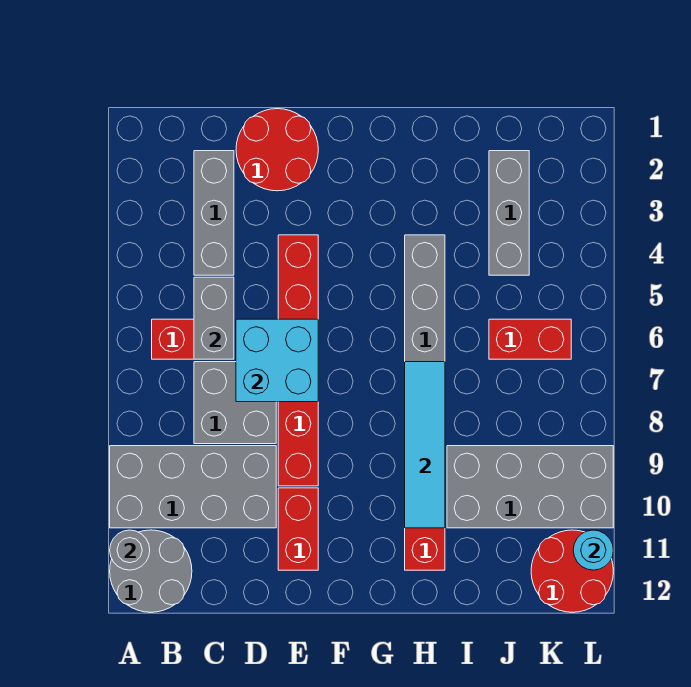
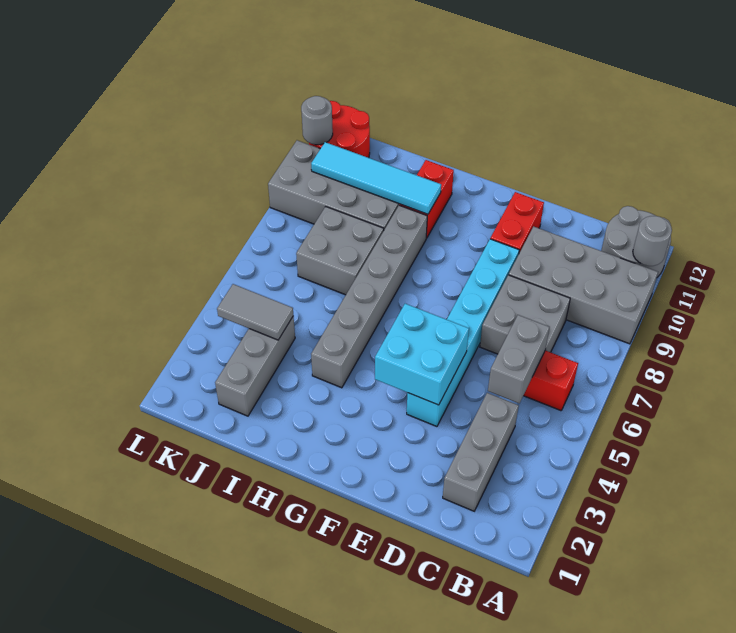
red round brick D1:E2 level 1 -> none
cyan brick D6:E7 level 2 -> cyan brick E4:F5 level 2
red brick E4:E9 level 1 -> cyan brick E4:E9 level 1
cyan tile H7:H10 level 2 -> cyan tile H10:K10 level 2
none -> grey brick I7:J8 level 1
none -> grey tile J4:K4 level 2
red brick J6:K6 level 1 -> none
cyan round brick L11 level 2 -> grey round brick L11 level 2

